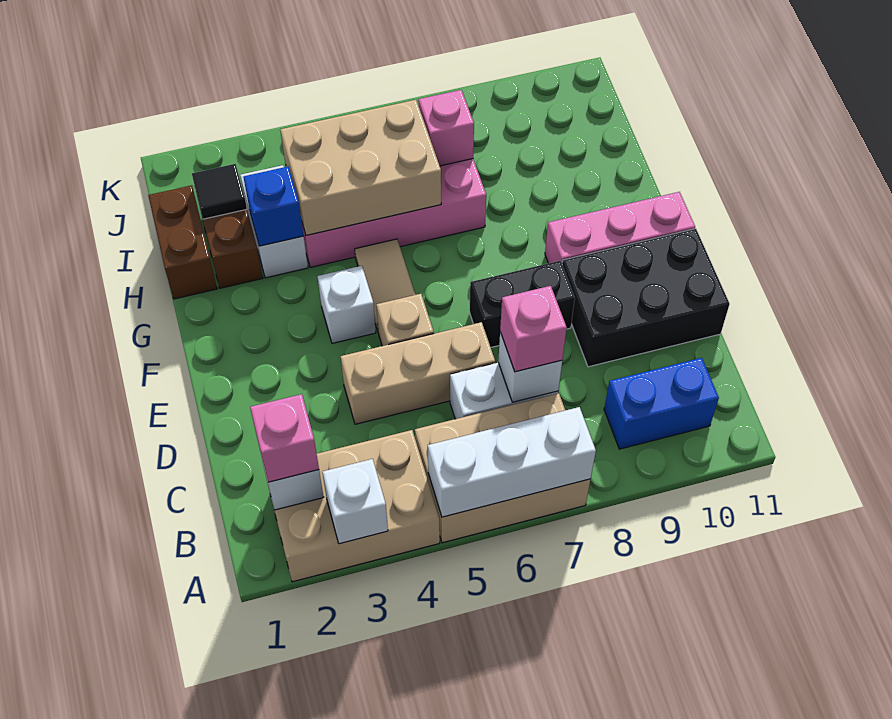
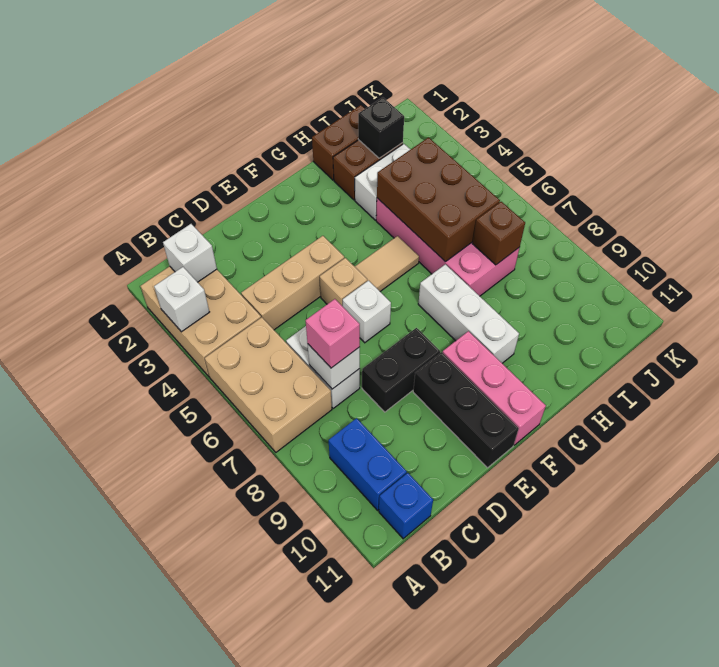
white brick A5:A7 level 2 -> white brick G7:G9 level 1
pink brick B2 level 3 -> none
tan brick D4:D6 level 1 -> tan brick C4:E4 level 1
black brick D9:E11 level 1 -> black brick E9:E11 level 1
black brick E7:E8 level 1 -> black brick D8:E8 level 1
white brick F4 level 1 -> white brick E6 level 1
blue brick H3 level 2 -> blue brick B11 level 1
tan brick H4:I6 level 2 -> brown brick H4:I6 level 2
black tile I2 level 2 -> black brick I2 level 2
pink brick I7 level 2 -> brown brick I7 level 2

